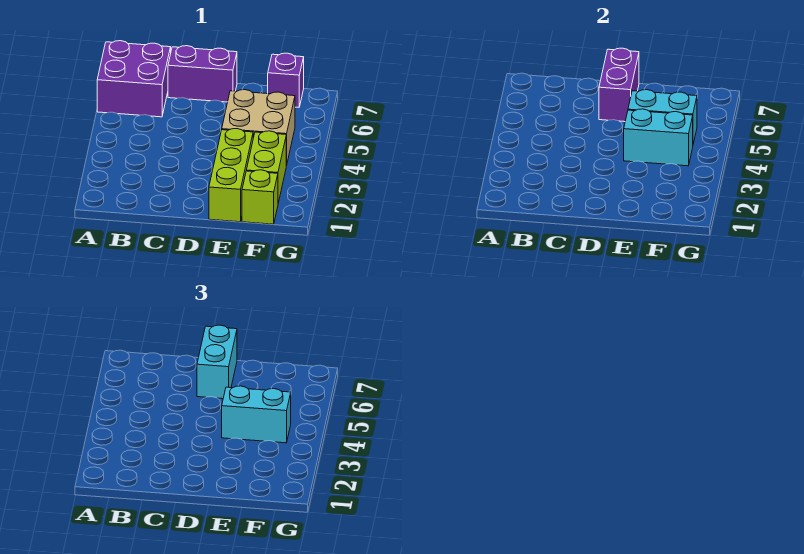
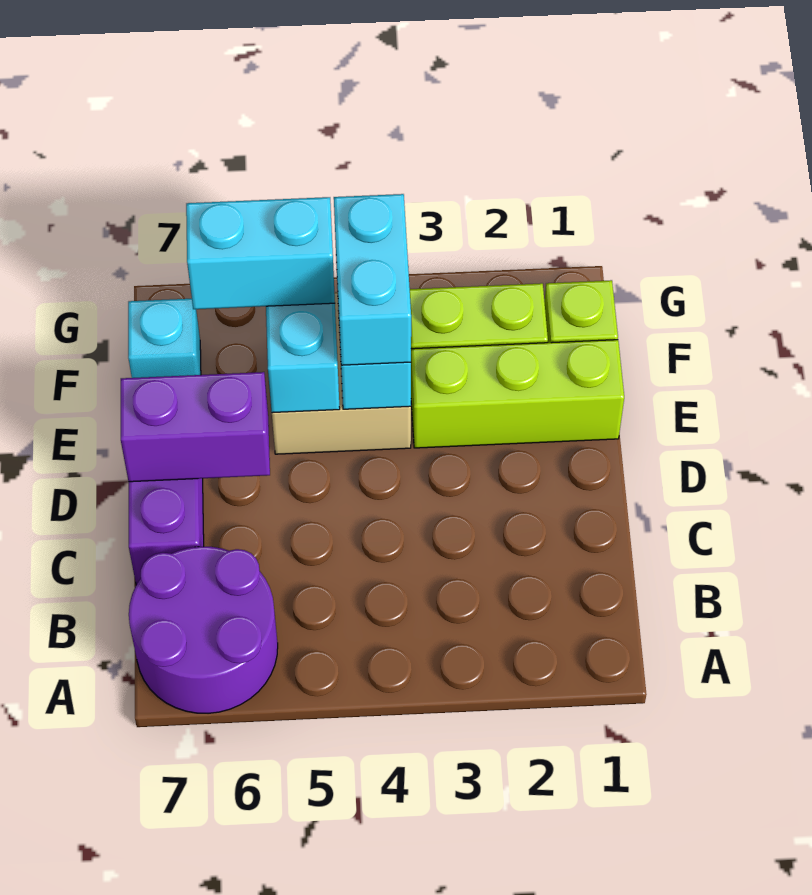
purple brick A6:B7 level 1 -> purple round brick A6:B7 level 1
cyan brick D6:D7 level 3 -> cyan brick F5:F6 level 3
purple brick F7 level 1 -> cyan brick F7 level 1

